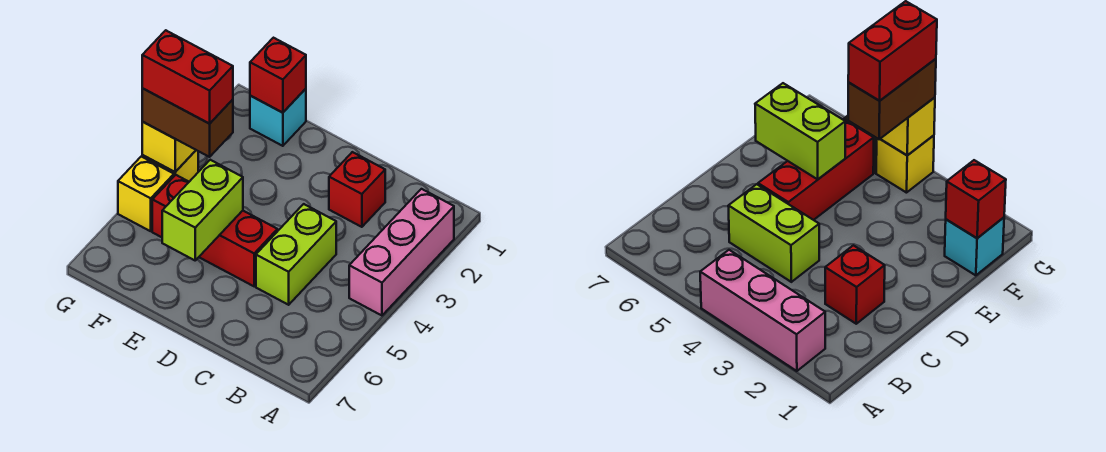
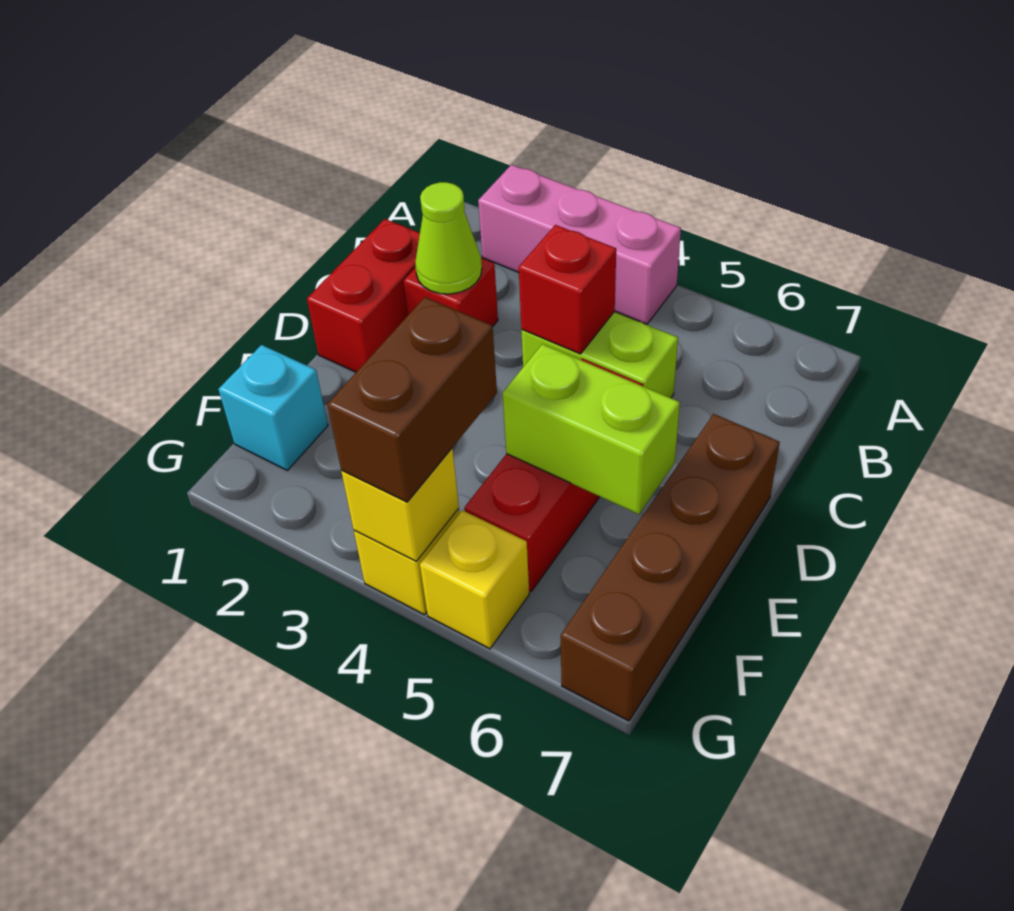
none -> lime cone C2 level 2
none -> brown brick D7:G7 level 1
red brick F1 level 2 -> red brick C4 level 2
red brick F4:G4 level 4 -> red brick C1:D1 level 1

